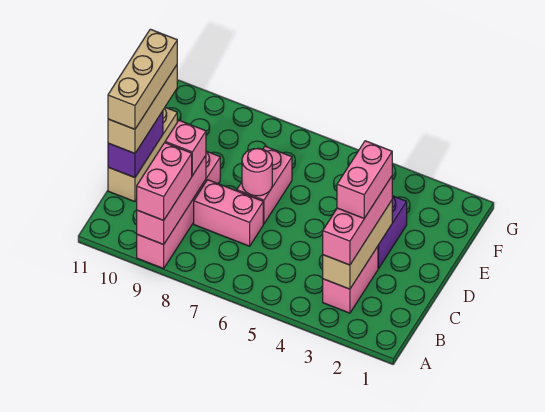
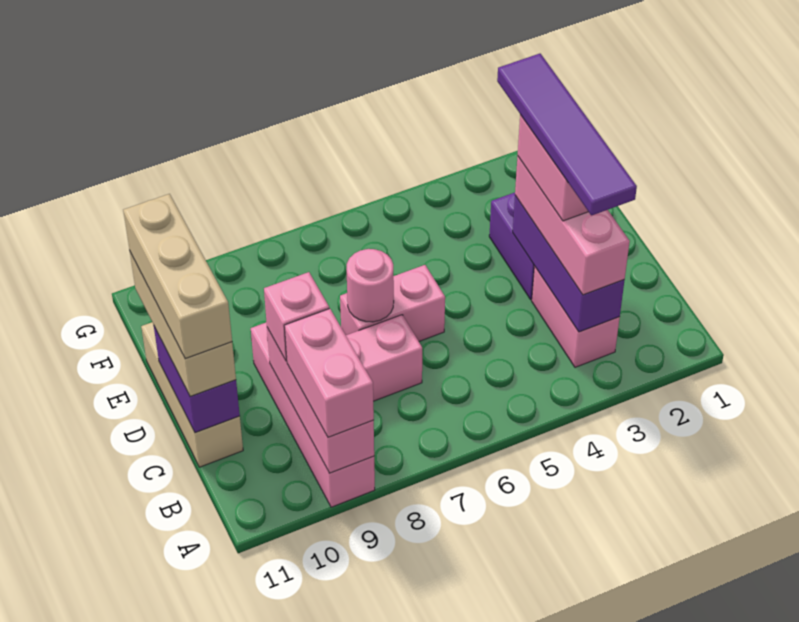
tan brick B3:D3 level 2 -> purple brick B3:D3 level 2
none -> purple tile B3:E3 level 5
pink brick D7:E7 level 1 -> pink brick D6:D7 level 1

